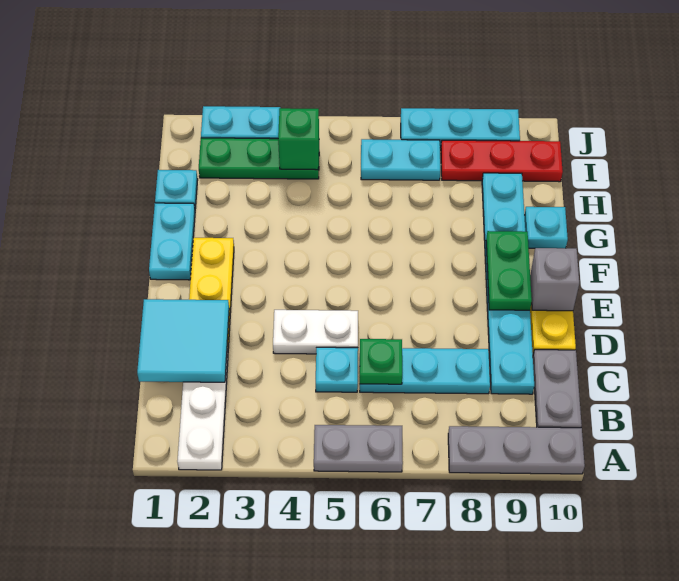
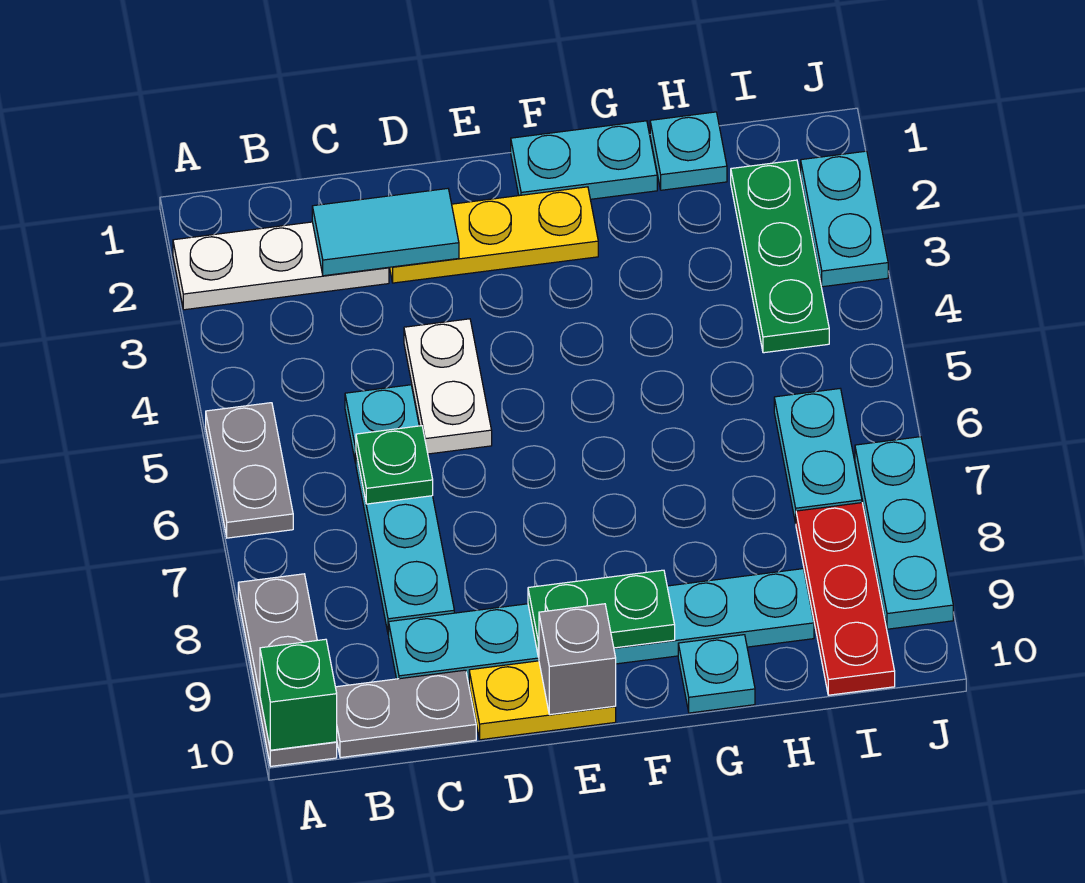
cyan tile C1:D2 level 2 -> cyan tile C2:D2 level 2
green brick I4 level 2 -> green brick A10 level 2

